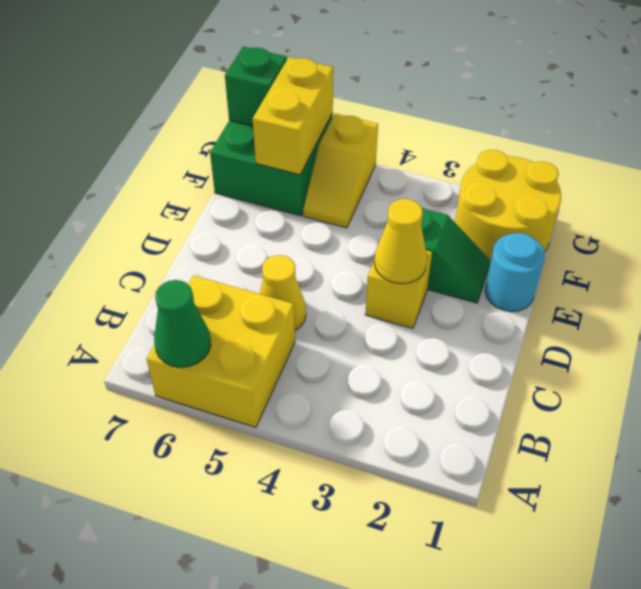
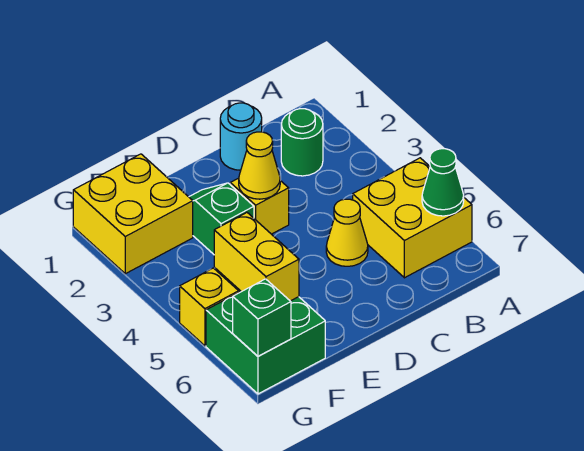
none -> green round brick B2 level 1
cyan round brick E1 level 1 -> cyan round brick C1 level 1
yellow round brick F1:G2 level 1 -> yellow brick F1:G2 level 1
yellow brick F6:G6 level 2 -> yellow brick F5:F6 level 2

